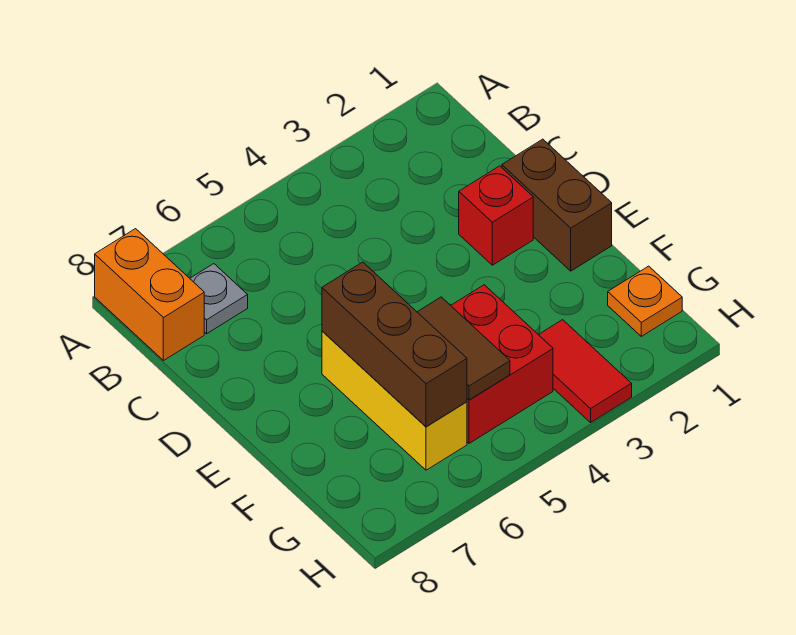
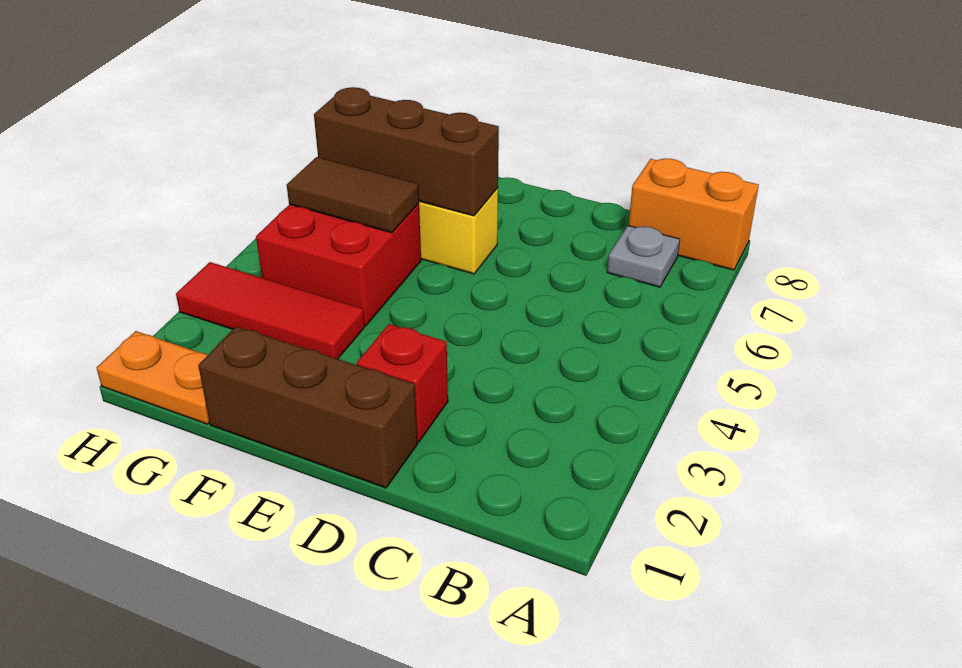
brown brick D1:E1 level 1 -> brown brick D1:F1 level 1
orange plate G1 level 1 -> orange plate G1:H1 level 1
red tile G3:H3 level 1 -> red tile F3:H3 level 1

